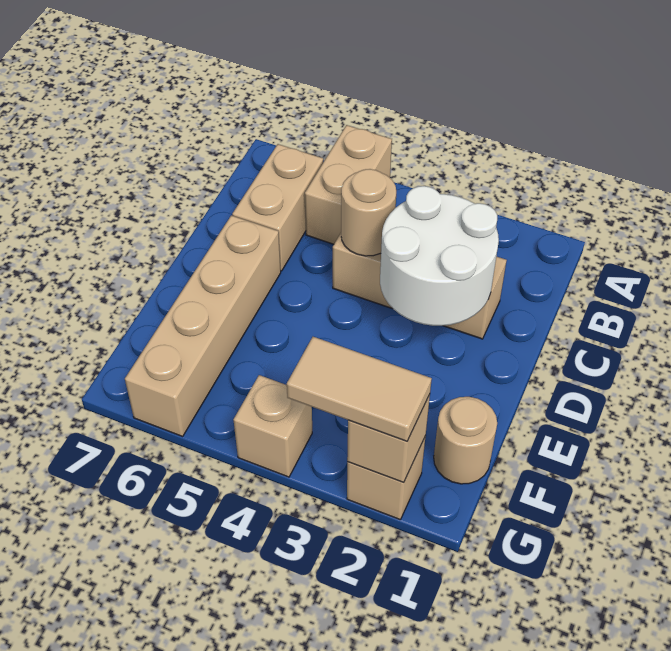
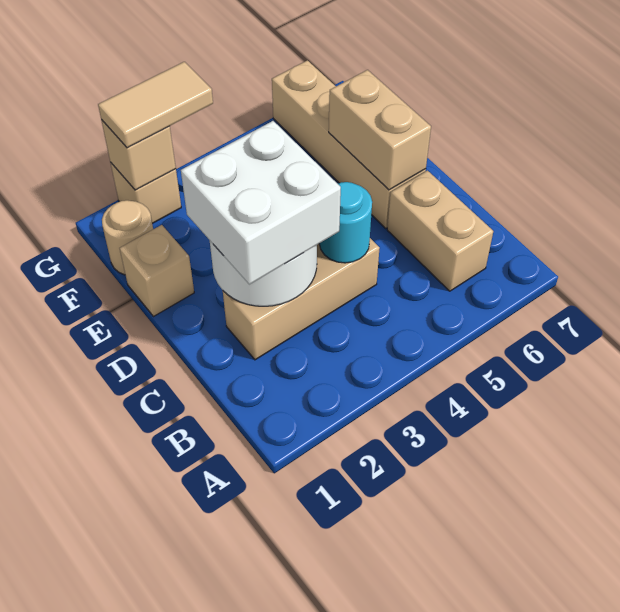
tan brick A5:B5 level 1 -> tan brick D6:E6 level 2
none -> white brick C2:D3 level 3
tan round brick C4 level 2 -> cyan round brick C4 level 2
tan brick G4 level 1 -> tan brick E1 level 1

